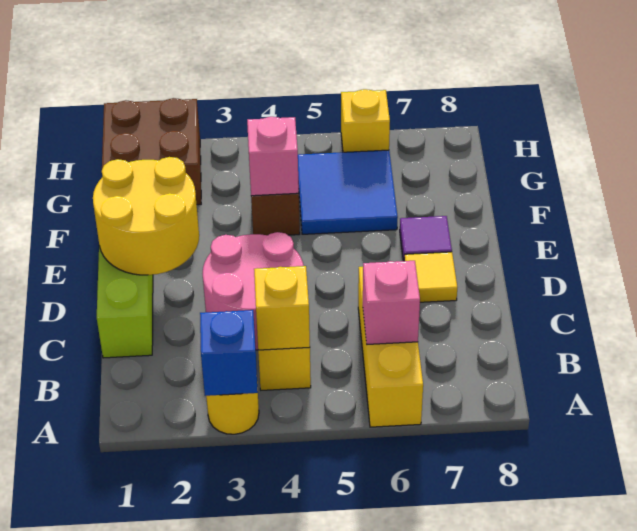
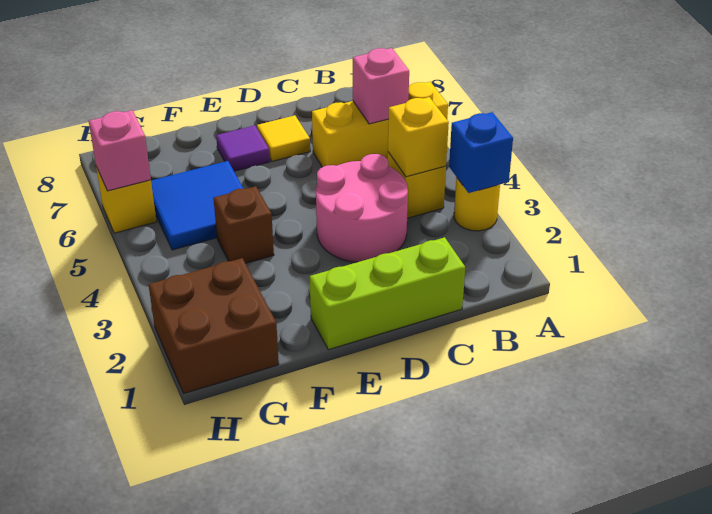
yellow round brick D1:E2 level 2 -> none
pink brick F4 level 2 -> pink brick H6 level 2

